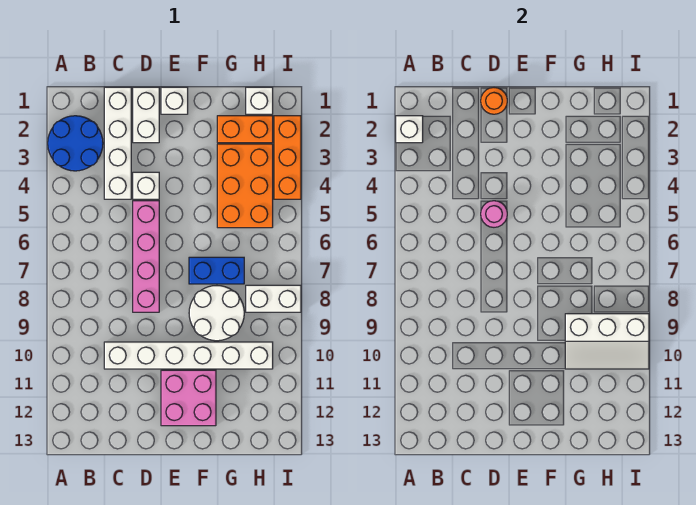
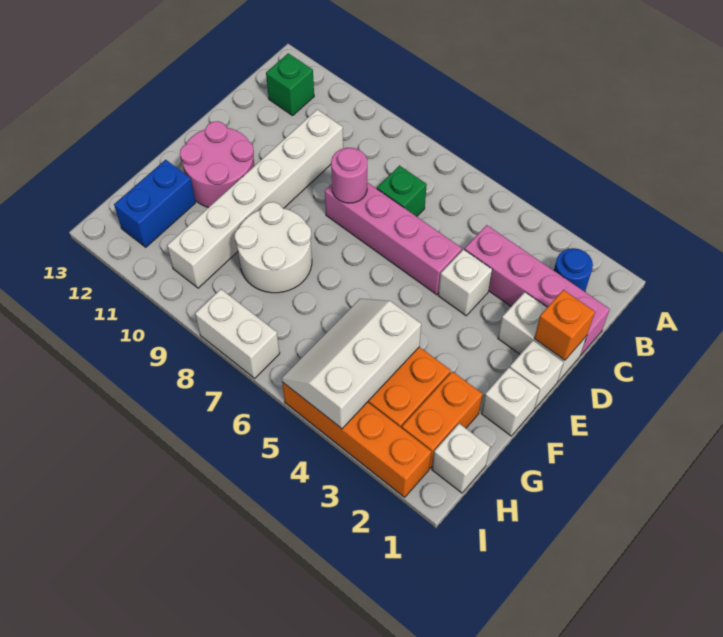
blue round brick A2:B3 level 1 -> blue round brick B2 level 1
white brick A2 level 2 -> white brick F1 level 1
none -> green brick B12 level 1
white brick C1:C4 level 1 -> pink brick C1:C4 level 1
none -> green brick C7 level 1
orange round brick D1 level 2 -> orange brick D1 level 2
pink round brick D5 level 2 -> pink round brick D8 level 2
pink brick E11:F12 level 1 -> pink round brick E11:F12 level 1
blue brick F7:G7 level 1 -> blue brick G12:H12 level 1
white slope G9:I10 level 2 top 9 -> white slope G4:I5 level 2 top 4
white brick H8:I8 level 1 -> white brick I7:I8 level 1
orange brick I2:I4 level 1 -> orange brick I2:I5 level 1

